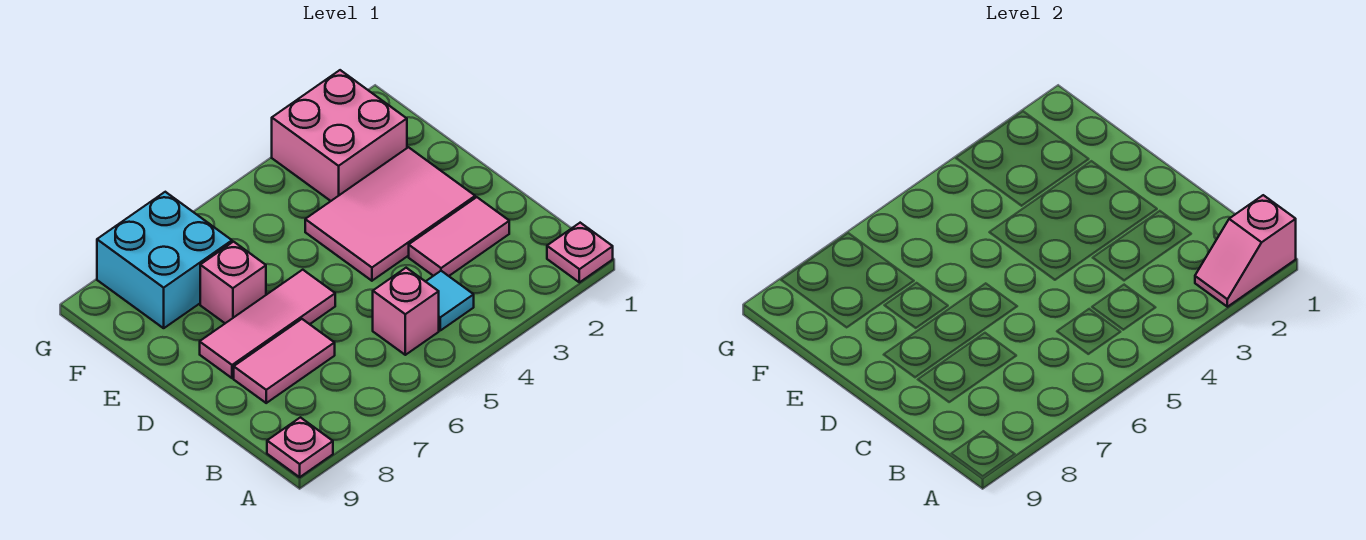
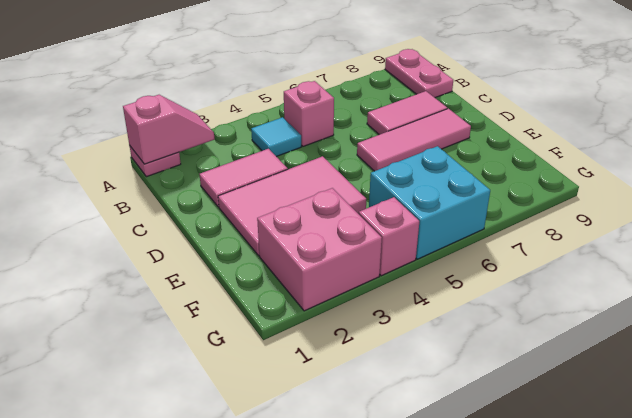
pink plate A9 level 1 -> pink plate A9:B9 level 1
pink brick E7 level 1 -> pink brick G4 level 1
cyan brick F7:G8 level 1 -> cyan brick F5:G6 level 1

